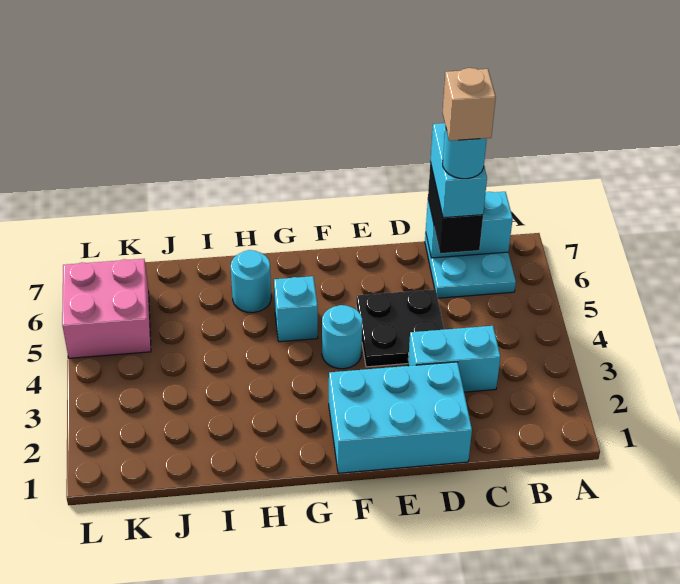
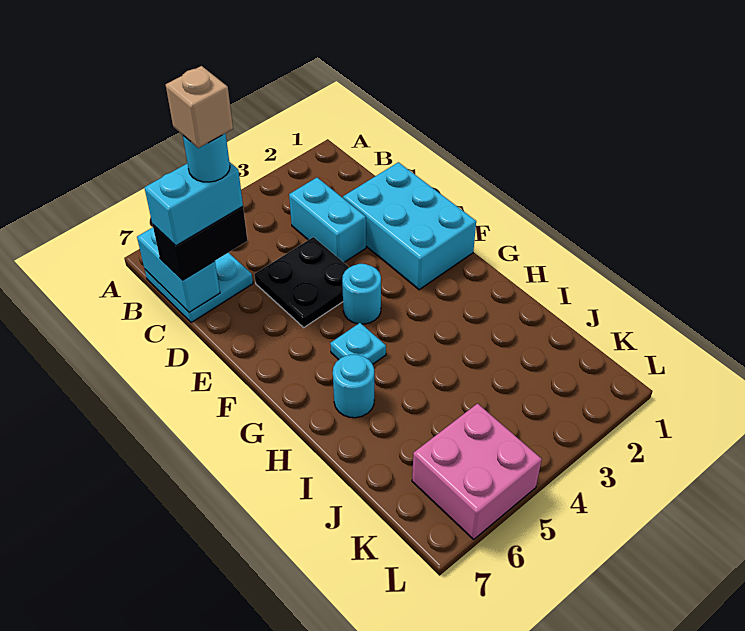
cyan brick G5 level 1 -> cyan plate G5 level 1

